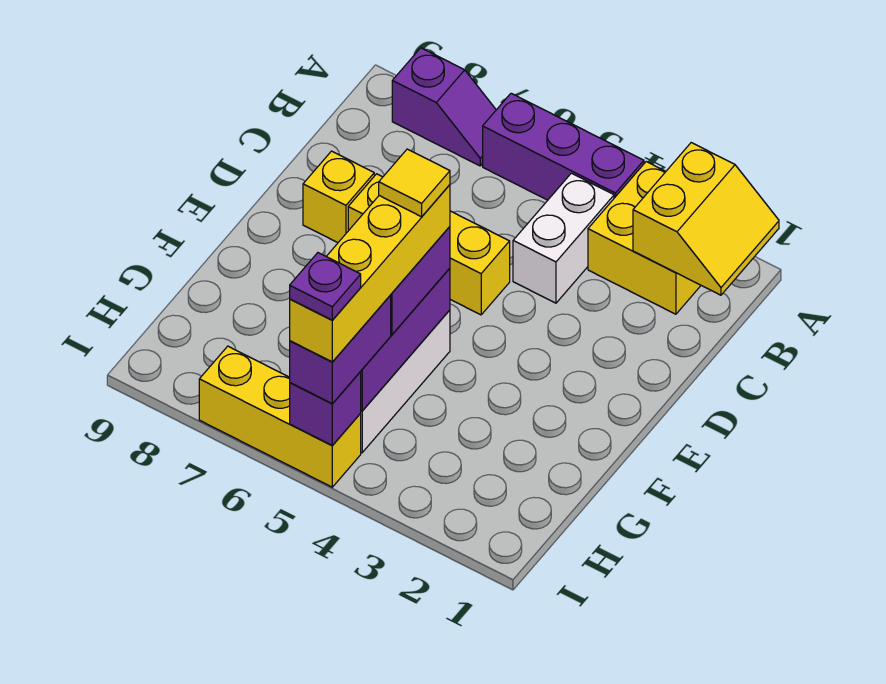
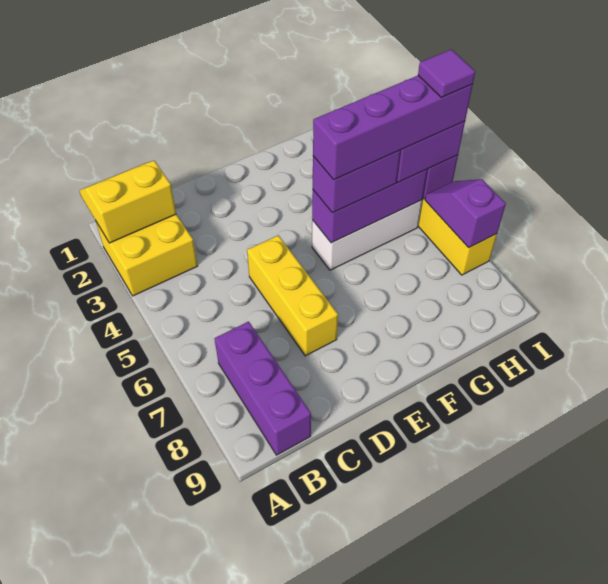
purple brick A4:A6 level 1 -> purple brick B7:B9 level 1
purple slope A7:A8 level 1 top 8 -> purple slope I6:I7 level 2 top 7
white brick B4:C4 level 1 -> none
yellow brick D8 level 1 -> none
yellow brick F5:I5 level 4 -> purple brick F5:I5 level 4
yellow tile F5 level 5 -> none
purple plate I5 level 5 -> purple tile I5 level 5

